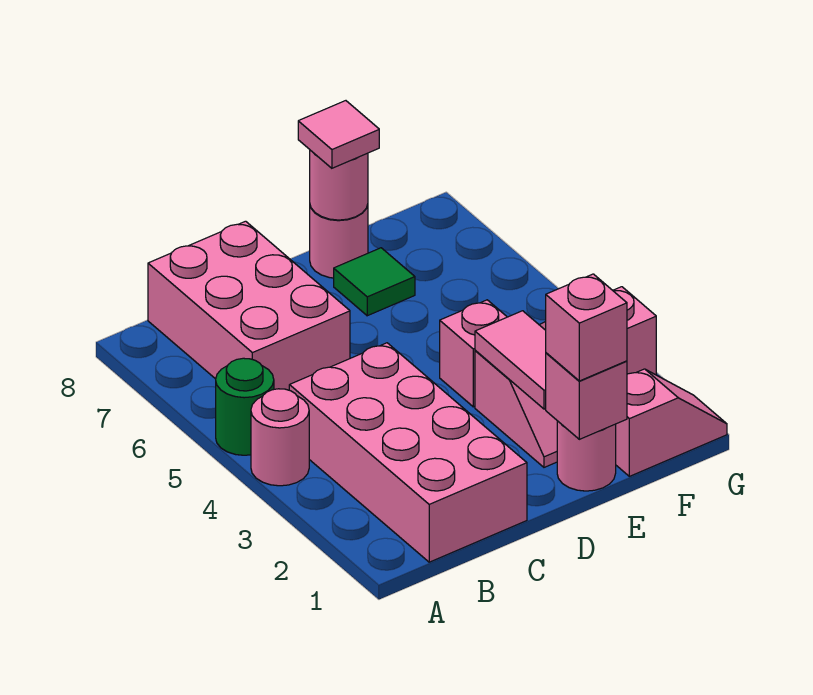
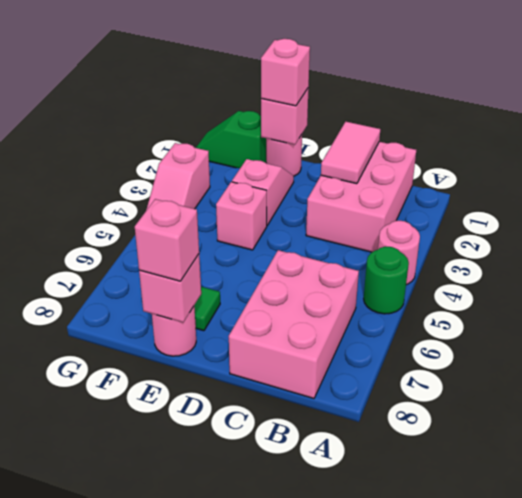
pink brick B1:C4 level 1 -> pink brick B1:C3 level 1
pink tile E2:E3 level 2 -> pink tile C1:C2 level 2
pink round brick E8 level 2 -> pink brick E8 level 2
pink tile E8 level 3 -> pink brick E8 level 3
pink slope F1:G1 level 1 top F -> green slope F1:G1 level 1 top F

